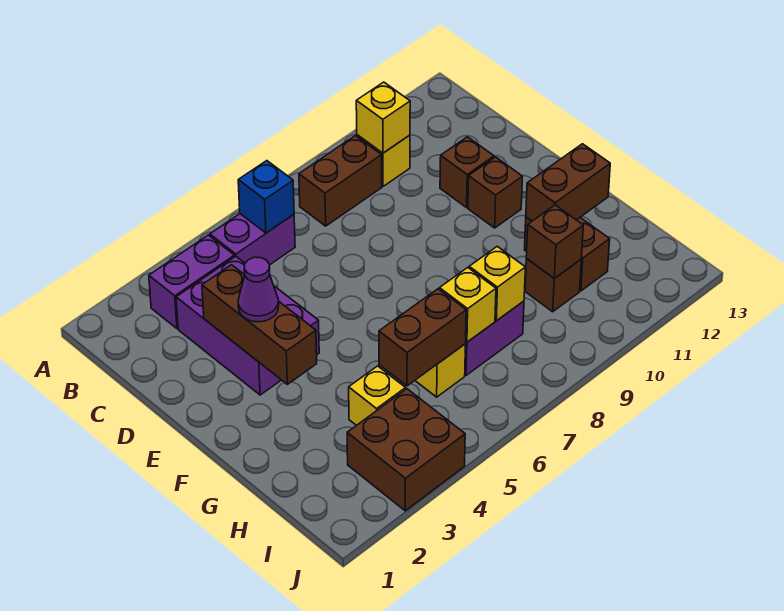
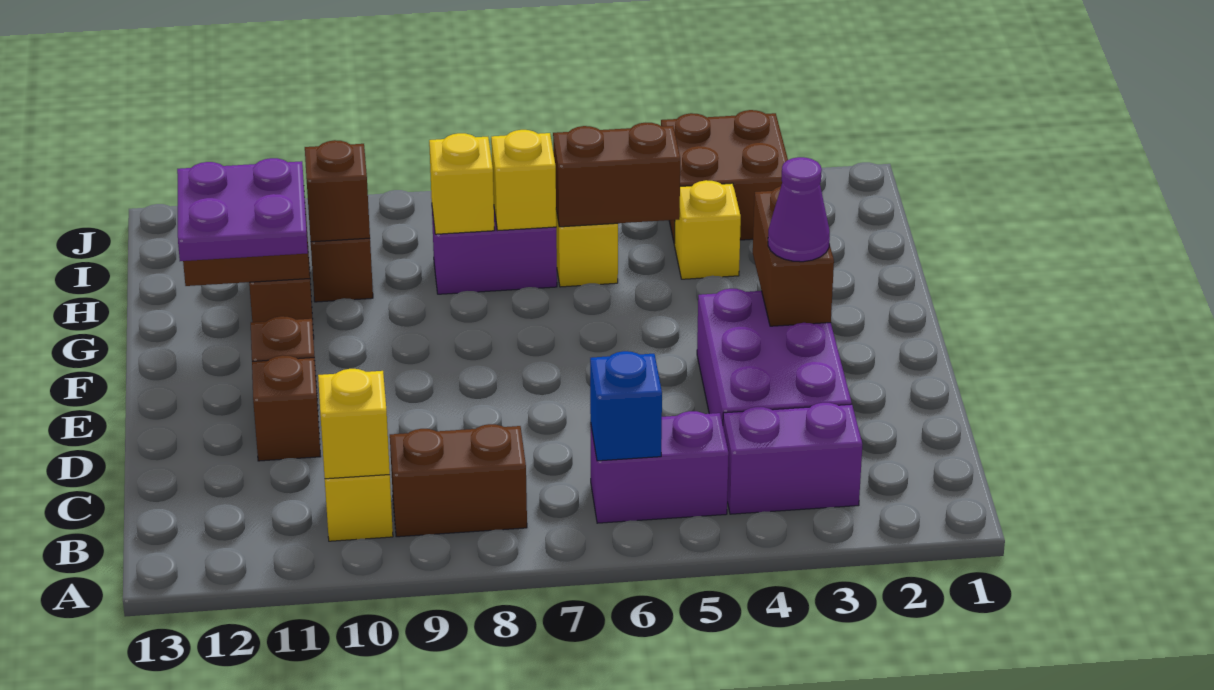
brown brick D3:F3 level 2 -> brown brick E3:F3 level 2
none -> purple plate F11:G12 level 3

